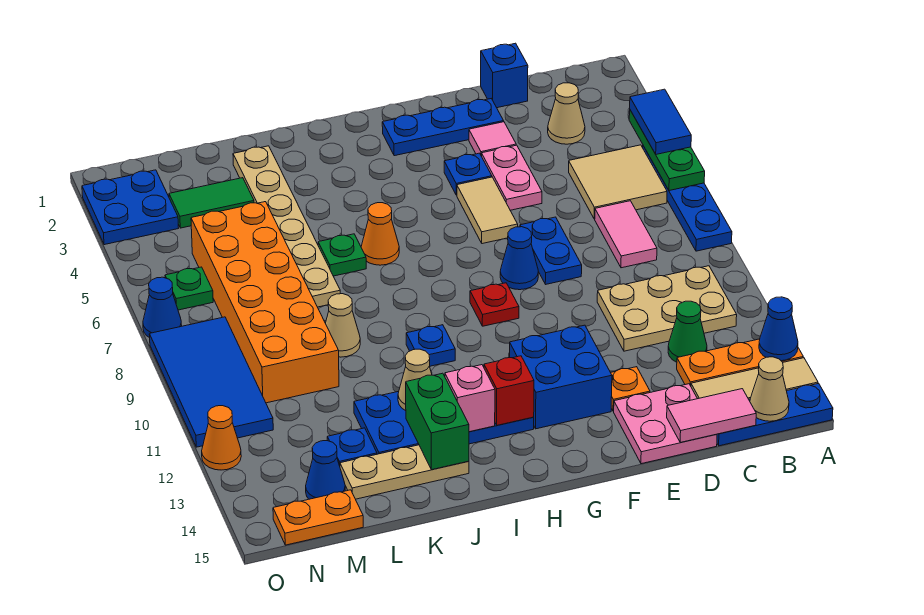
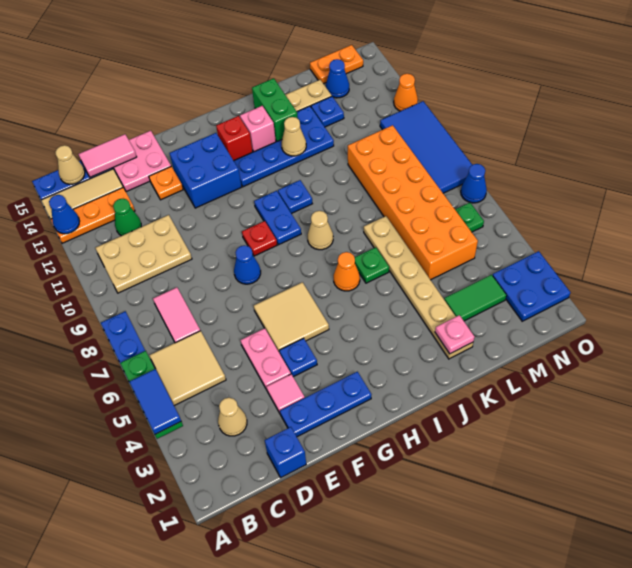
blue plate E7:E8 level 1 -> blue plate H9:H10 level 1
tan tile F5:F6 level 1 -> tan tile F5:G6 level 1
none -> pink plate K2 level 2
tan cone K9 level 1 -> tan cone I8 level 1

